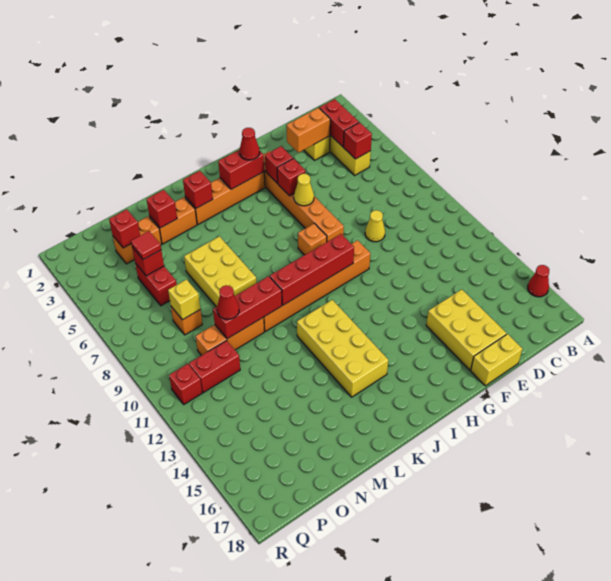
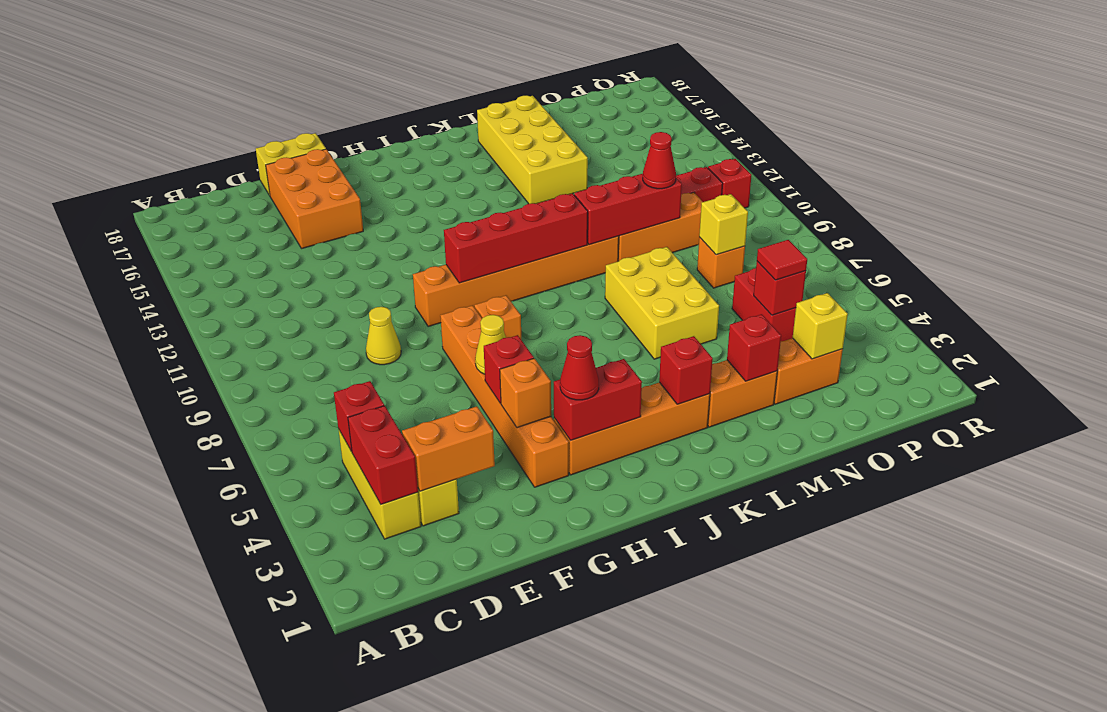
red cone A16 level 1 -> none
yellow brick E15:F17 level 1 -> orange brick E15:F17 level 1
red brick G4 level 2 -> orange brick G4 level 2
yellow brick J12:K15 level 1 -> yellow brick L14:M17 level 1
red brick O3 level 2 -> yellow brick O3 level 2

